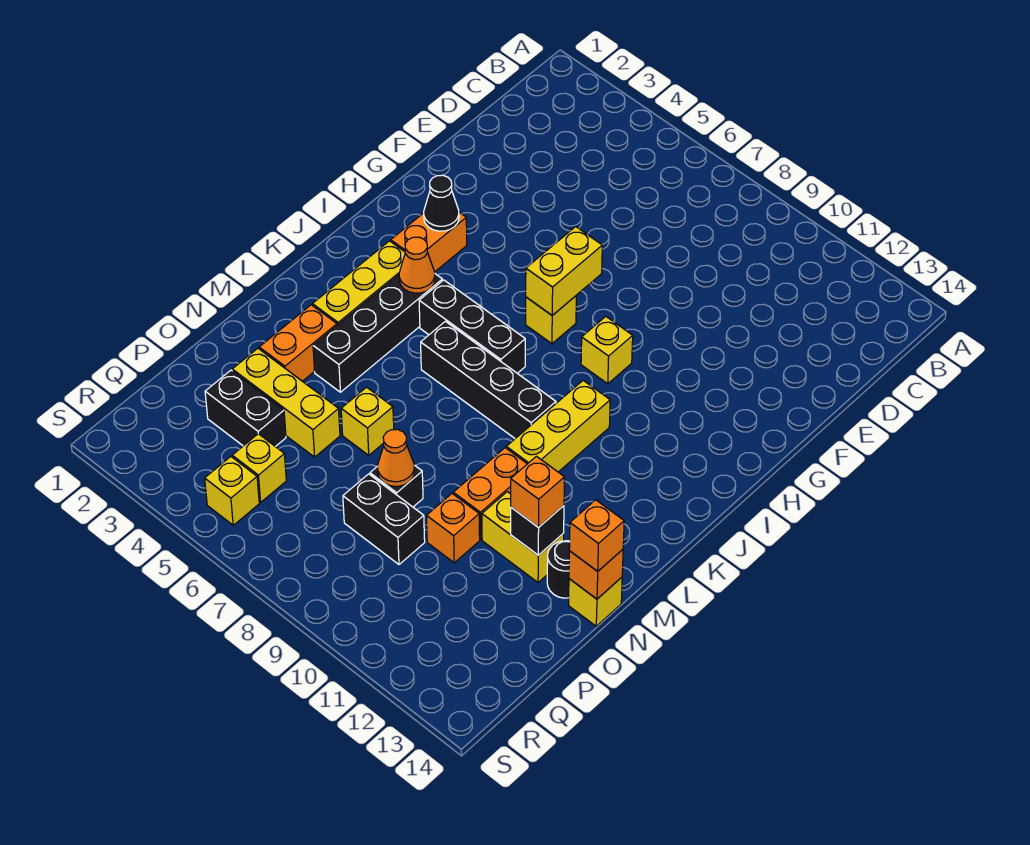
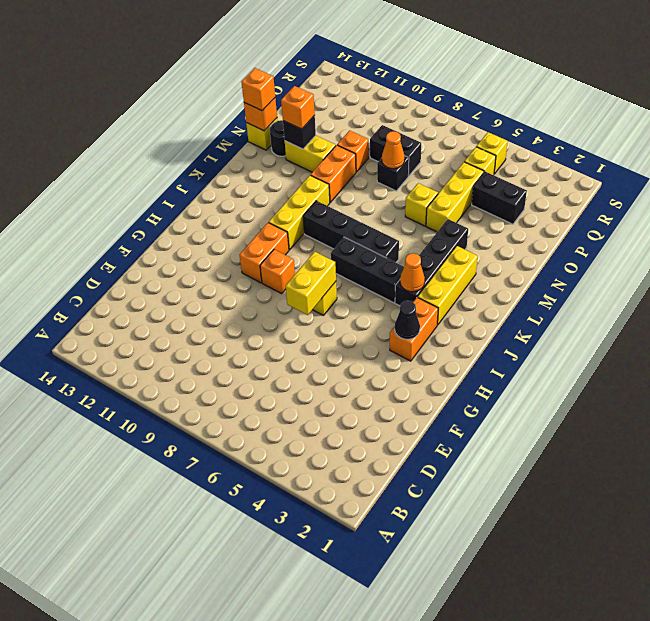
yellow brick H9 level 1 -> orange brick H9 level 1
orange brick M3:N3 level 1 -> orange brick H10:I10 level 1
yellow brick O3:O5 level 1 -> yellow brick N5:P5 level 1

